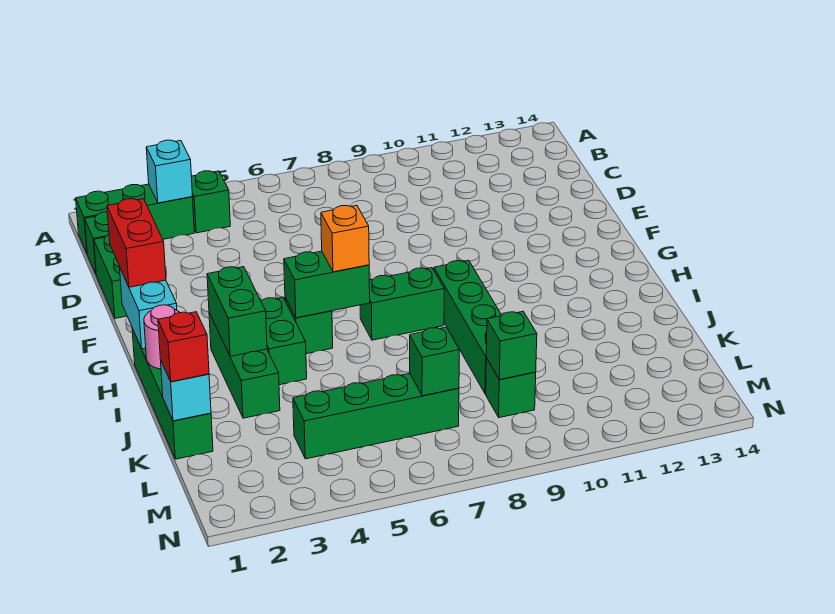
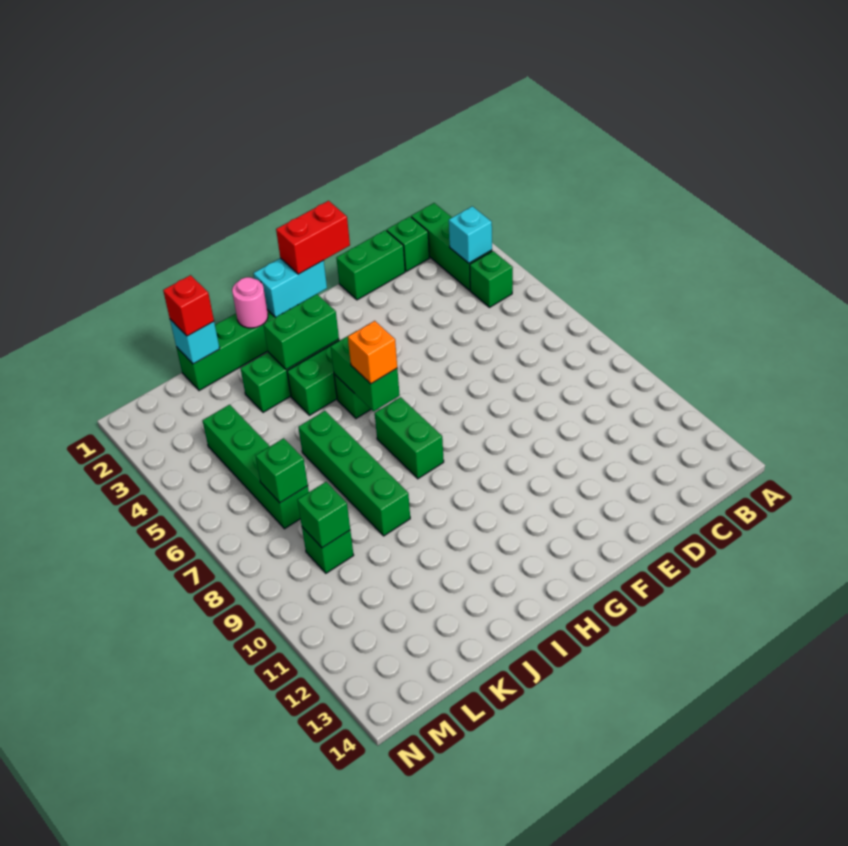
green brick H9:K9 level 1 -> green brick J6:J9 level 1

